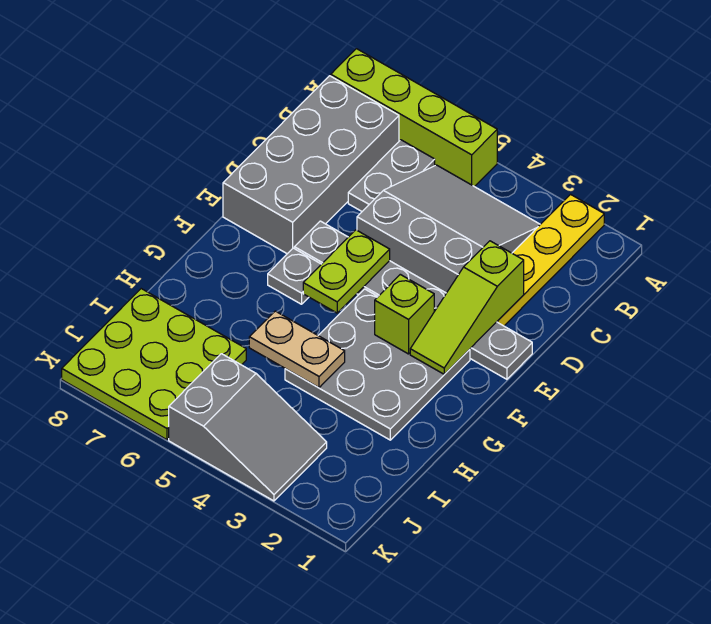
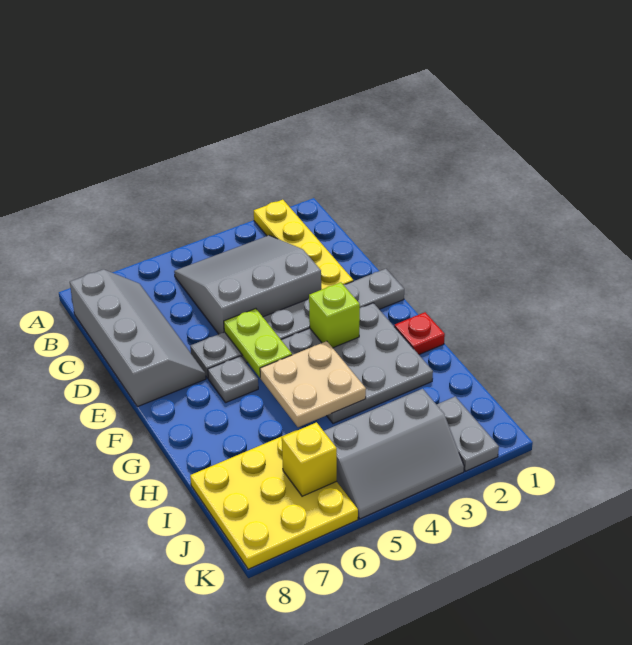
lime brick A5:A8 level 1 -> none
grey plate B6:C6 level 1 -> grey plate J2:K2 level 1
grey brick B7:E8 level 1 -> grey slope B7:E8 level 1 top 8
lime slope D2:F2 level 2 top D -> none
none -> red plate G1 level 1
tan plate H4:H5 level 2 -> tan plate G4:H5 level 2
lime plate I6:K8 level 1 -> yellow plate I6:K8 level 1
grey slope J3:K5 level 1 top 5 -> grey slope J3:K5 level 1 top J
none -> yellow brick J6 level 2

